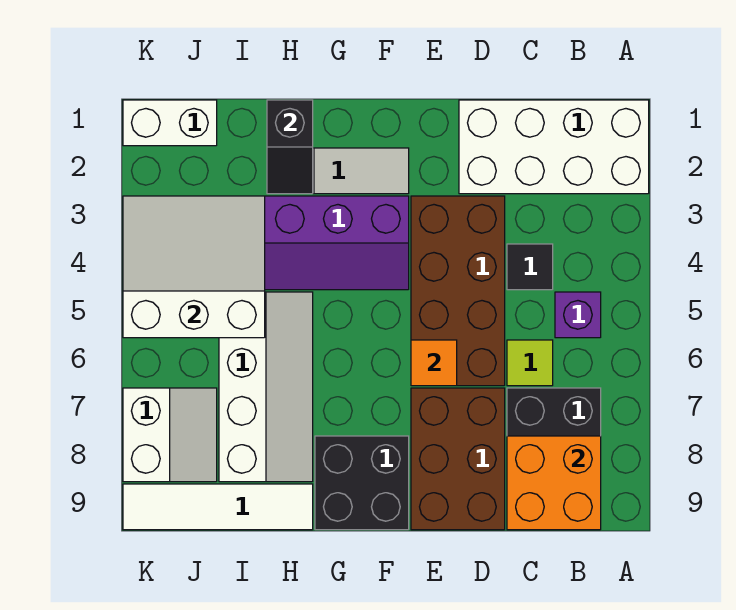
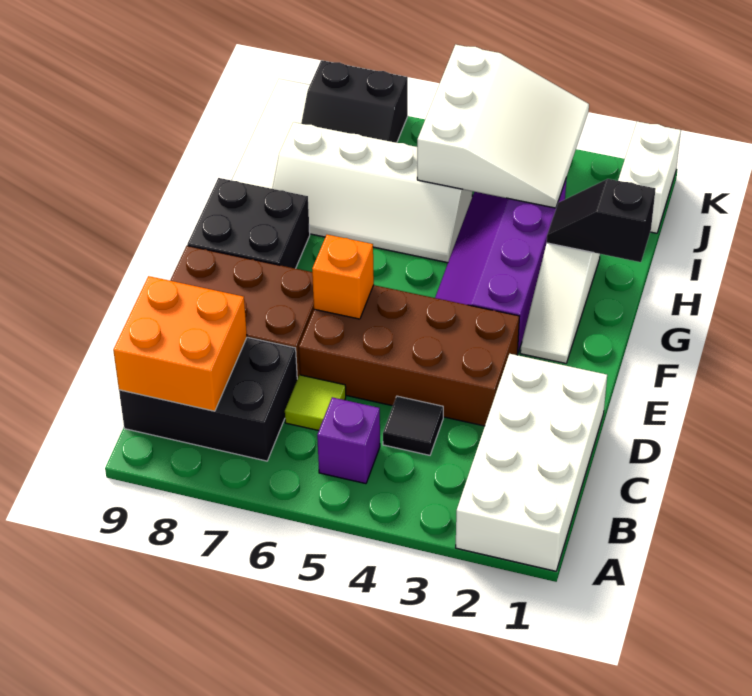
orange tile E6 level 2 -> orange brick E6 level 2
white slope J7:K8 level 1 top K -> black slope J7:K8 level 1 top K

